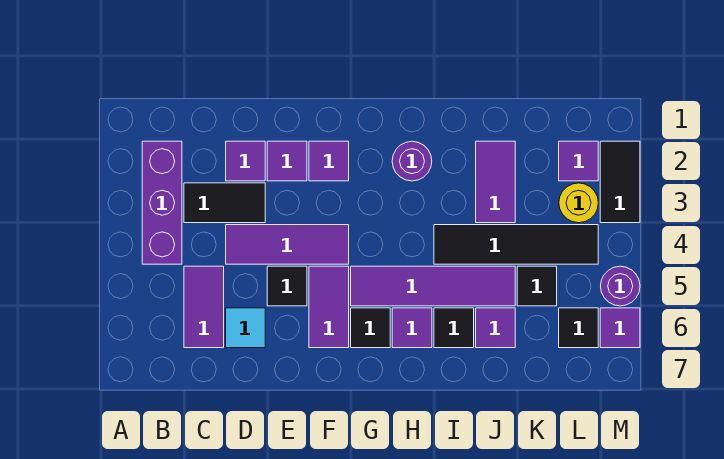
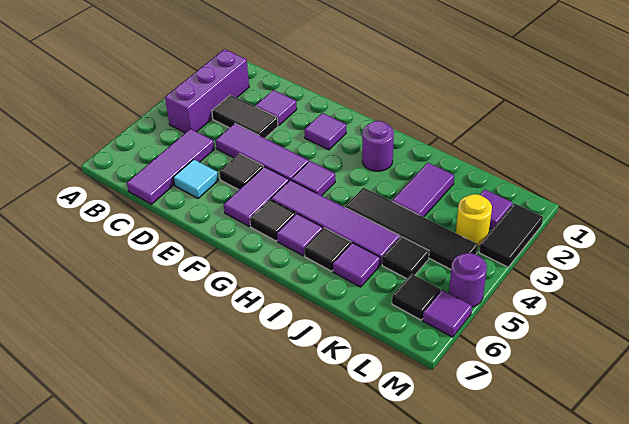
purple tile C5:C6 level 1 -> purple tile C5:C7 level 1
purple tile E2 level 1 -> purple tile G4 level 1

